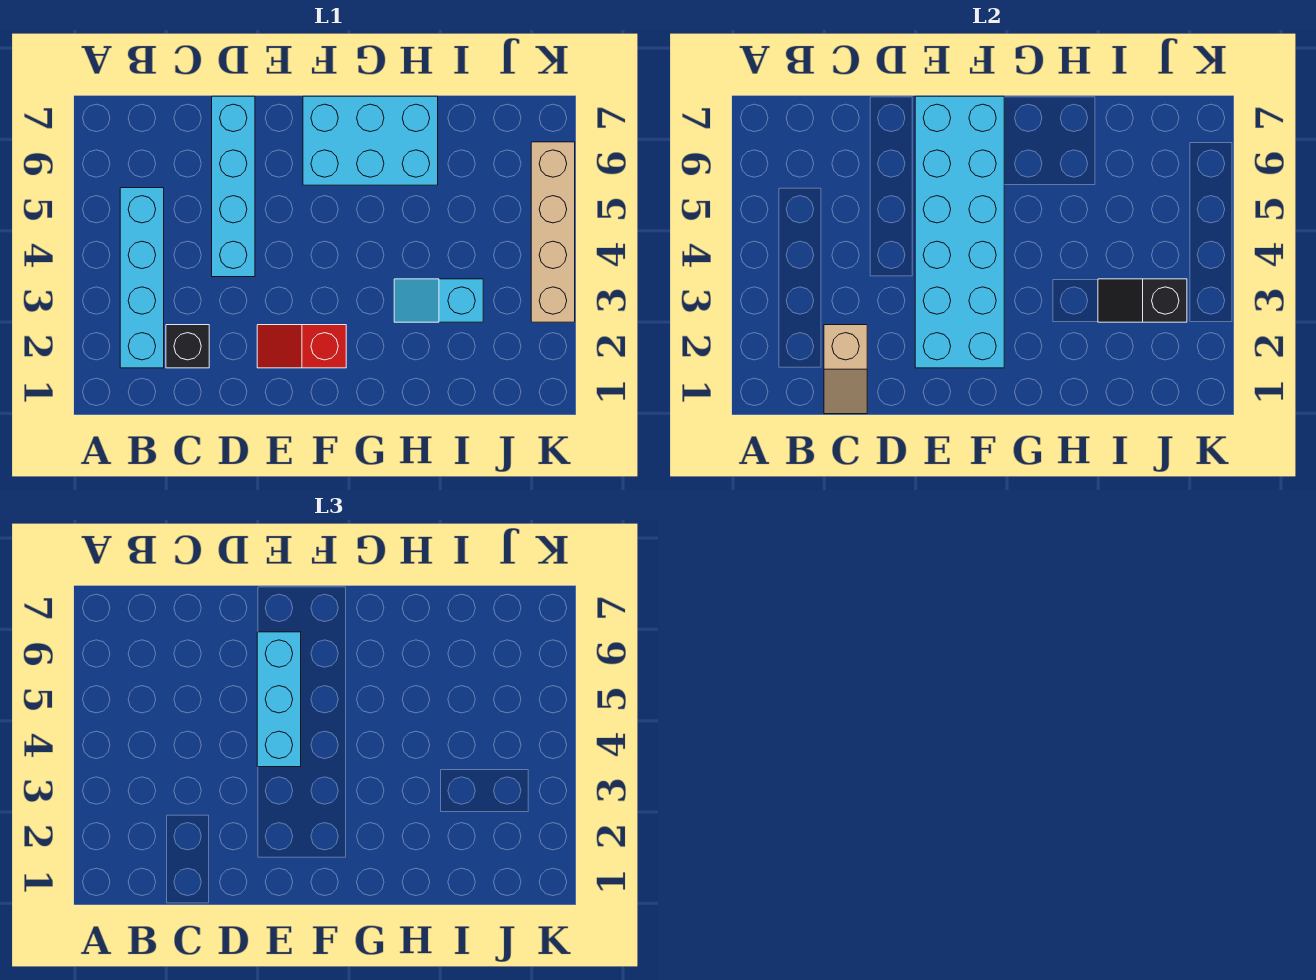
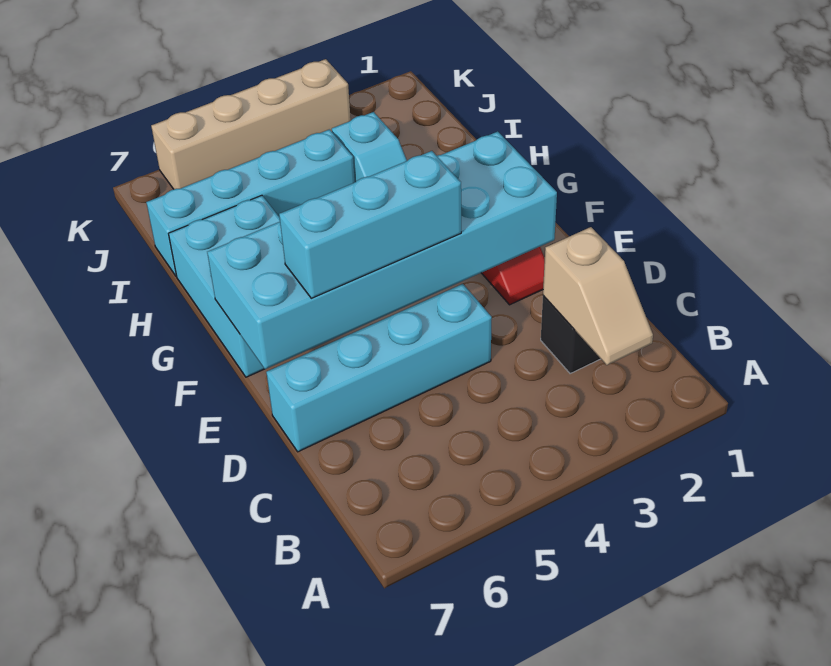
cyan brick B2:B5 level 1 -> cyan brick I4:I7 level 1
tan slope C1:C2 level 2 top 2 -> tan slope B2:C2 level 2 top C
black slope I3:J3 level 2 top J -> none

